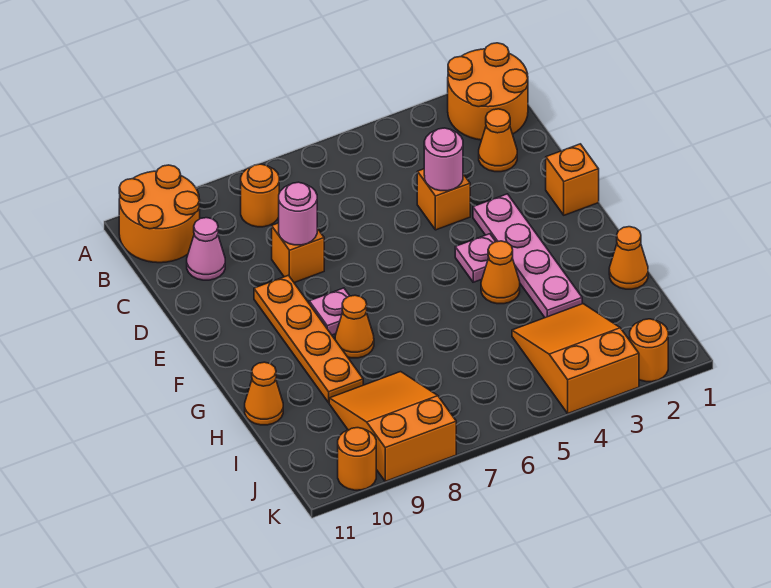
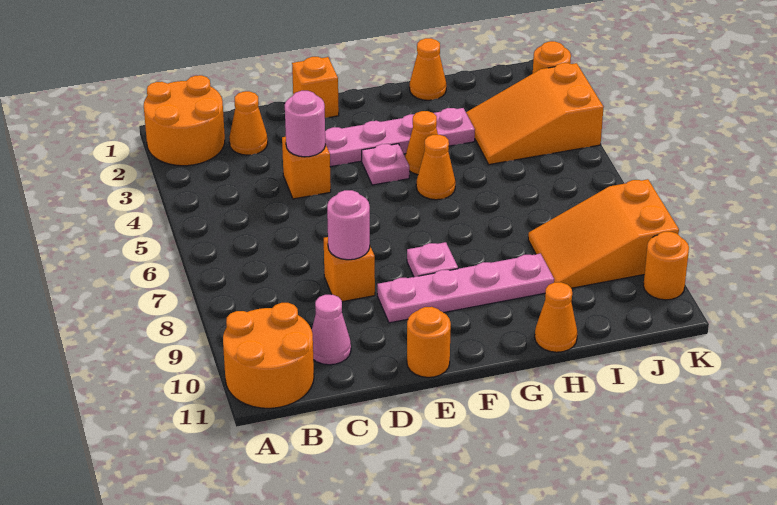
orange round brick B8 level 1 -> orange round brick E11 level 1
orange plate E9:H9 level 1 -> pink plate E9:H9 level 1
orange cone G8 level 1 -> orange cone G5 level 1

